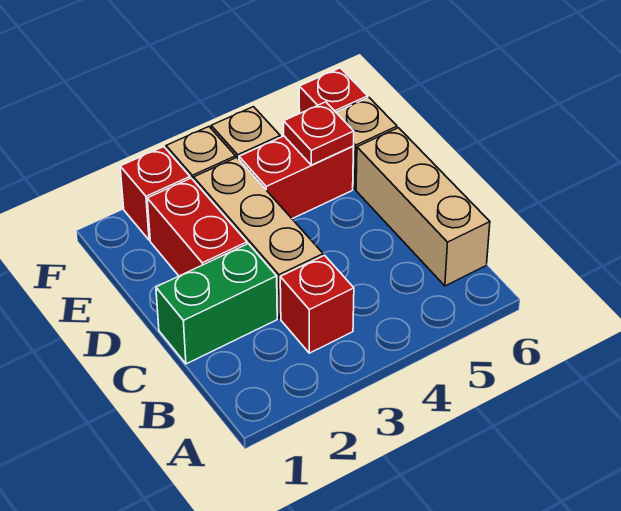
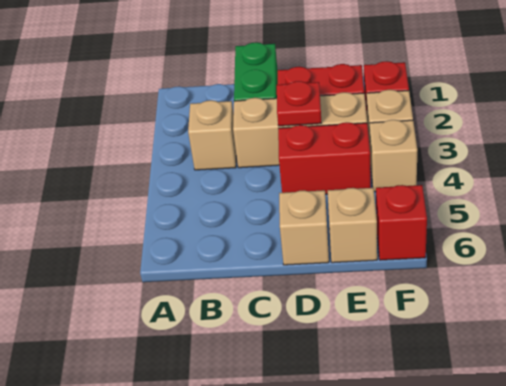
red brick B3 level 1 -> tan brick B3 level 1
tan brick B6:D6 level 1 -> tan brick D6 level 1
red brick E4:E5 level 1 -> red brick D4:E4 level 1
red plate E5 level 2 -> red plate D3 level 2

